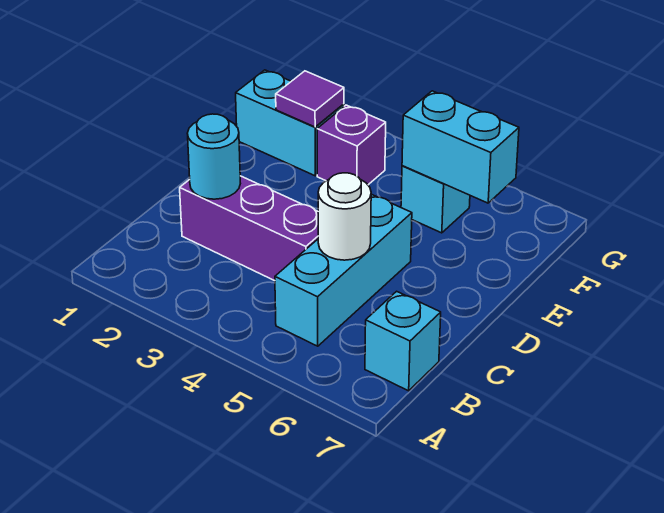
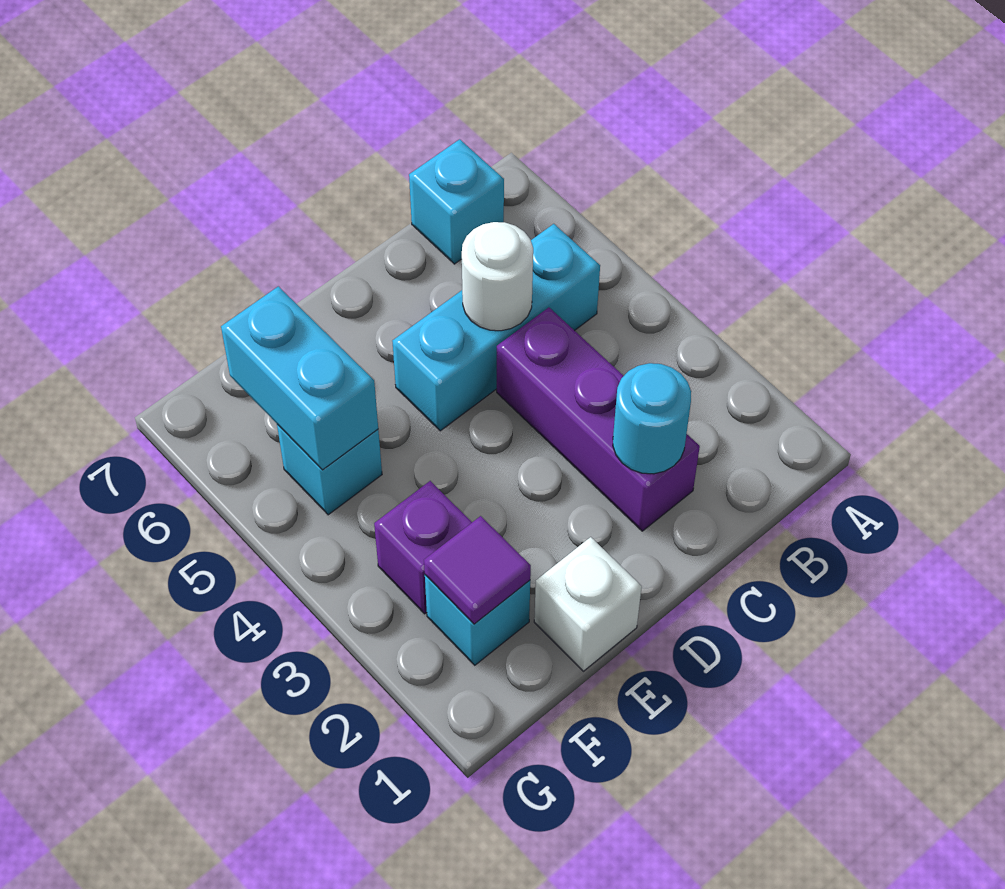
none -> white brick E1 level 1
cyan brick F1:F2 level 1 -> cyan brick F2 level 1

